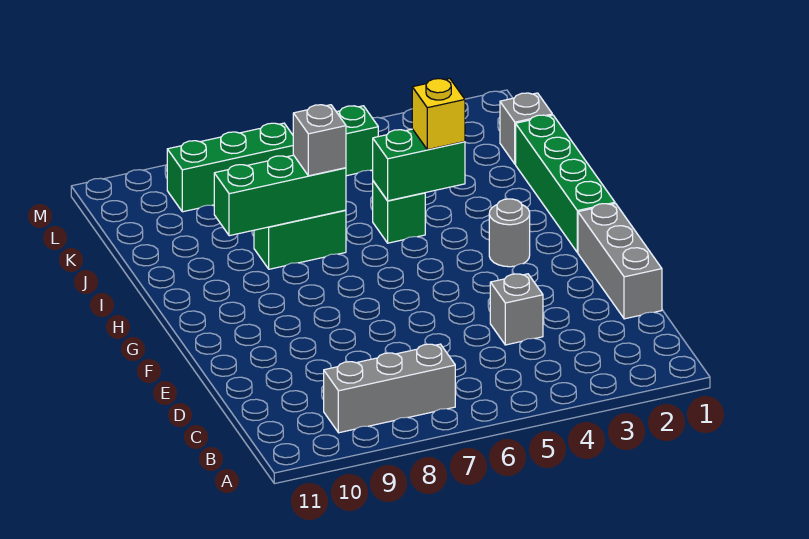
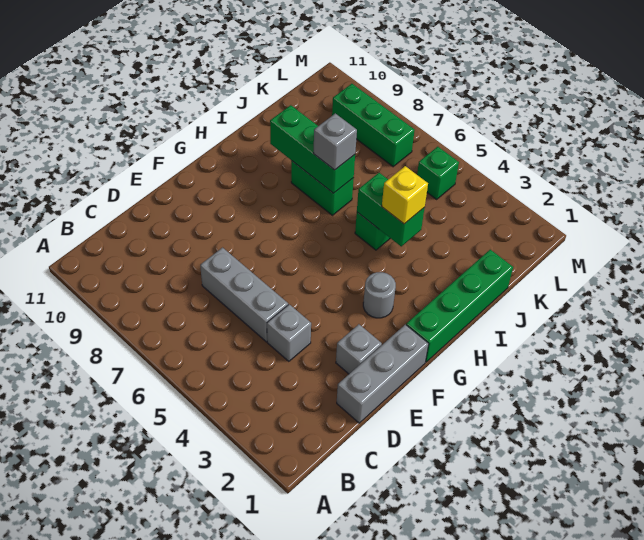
grey brick B7:B9 level 1 -> grey brick D5:D7 level 1
grey brick K1 level 1 -> grey brick E2 level 1

